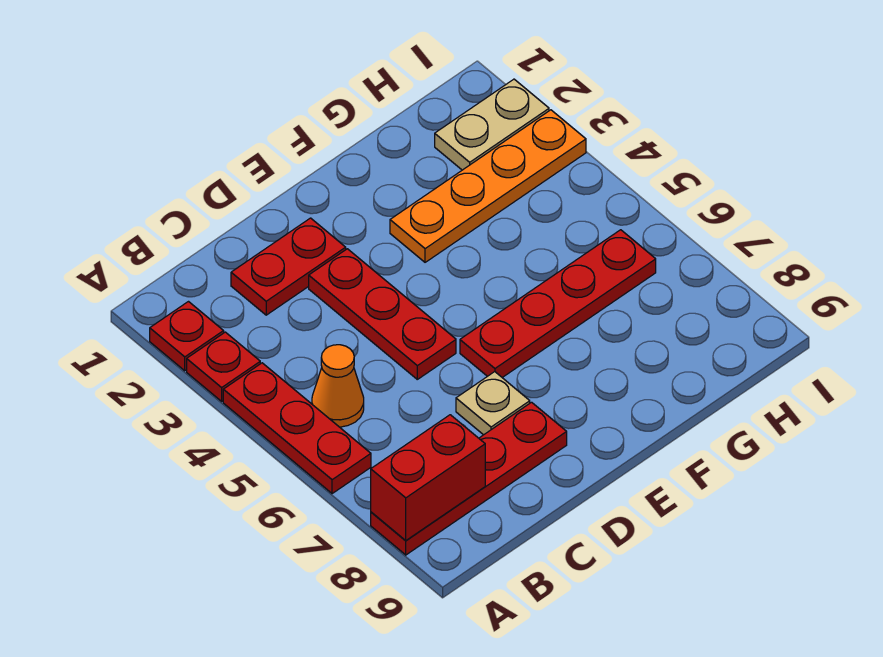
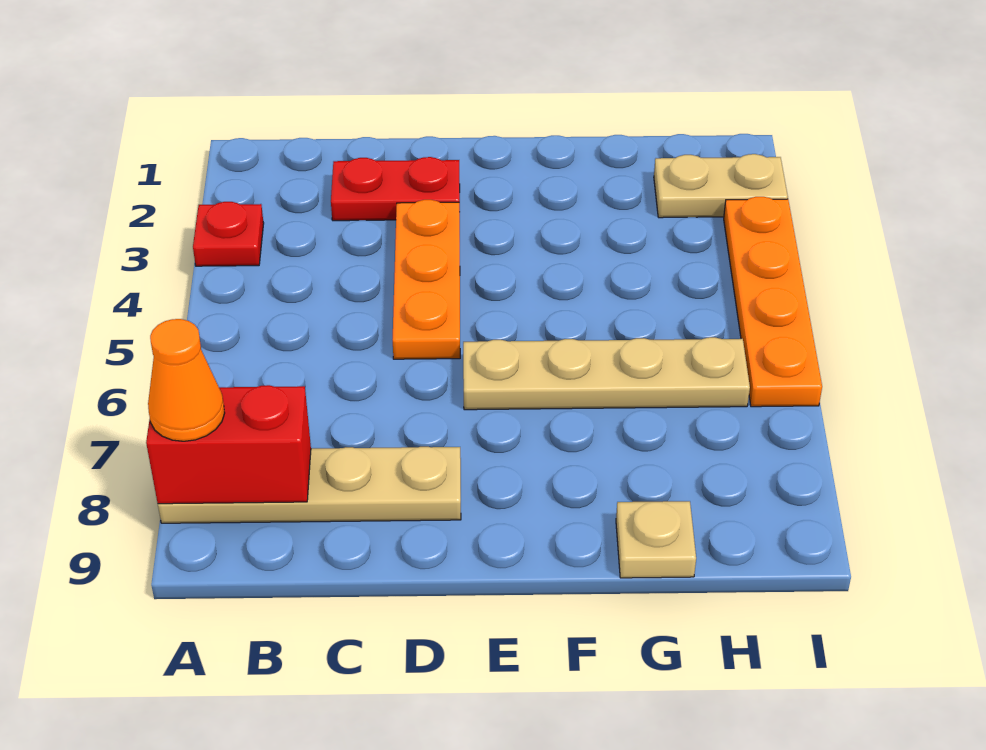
red plate A2 level 1 -> none
red plate A4:A6 level 1 -> none
red plate A8:D8 level 1 -> tan plate A8:D8 level 1
orange cone B5 level 1 -> orange cone A8 level 3
red plate D3:D5 level 1 -> orange plate D3:D5 level 1
tan plate D7 level 1 -> tan plate G9 level 1
red plate E6:H6 level 1 -> tan plate E6:H6 level 1
orange plate F3:I3 level 1 -> orange plate I3:I6 level 1

